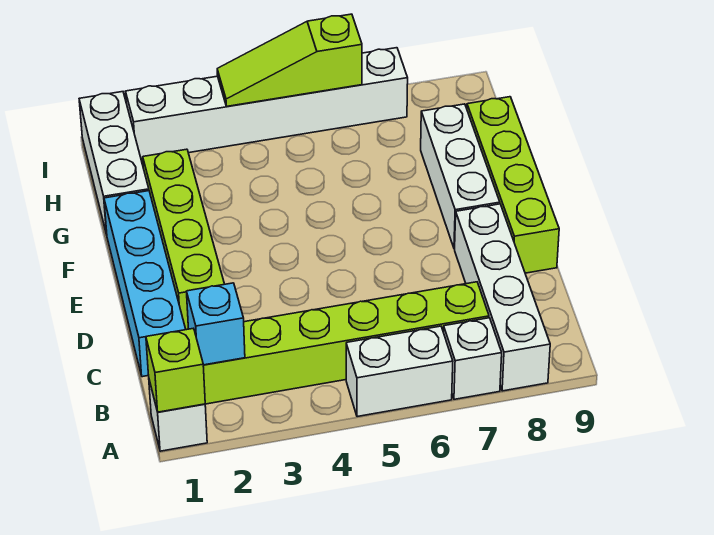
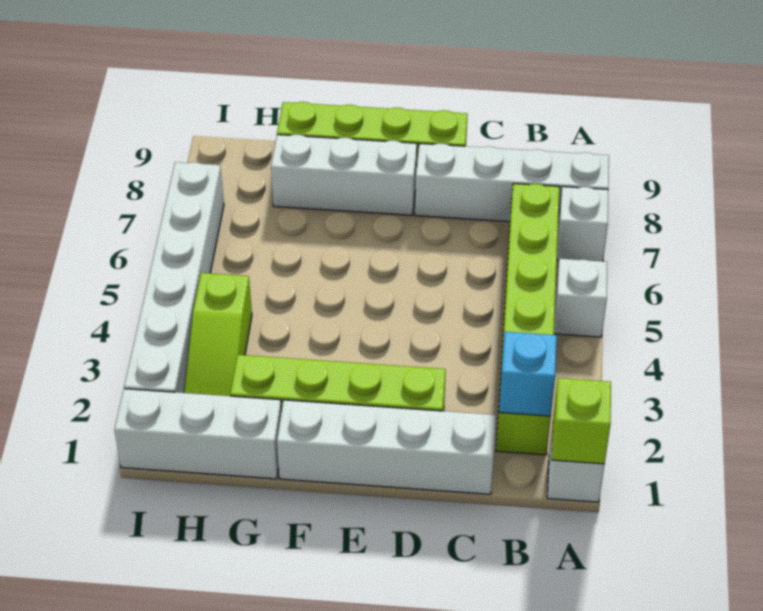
white brick A5:A6 level 1 -> white brick A5 level 1
cyan brick C1:F1 level 1 -> white brick C1:F1 level 1
lime slope I4:I6 level 2 top 6 -> lime slope H2:H4 level 1 top 4

